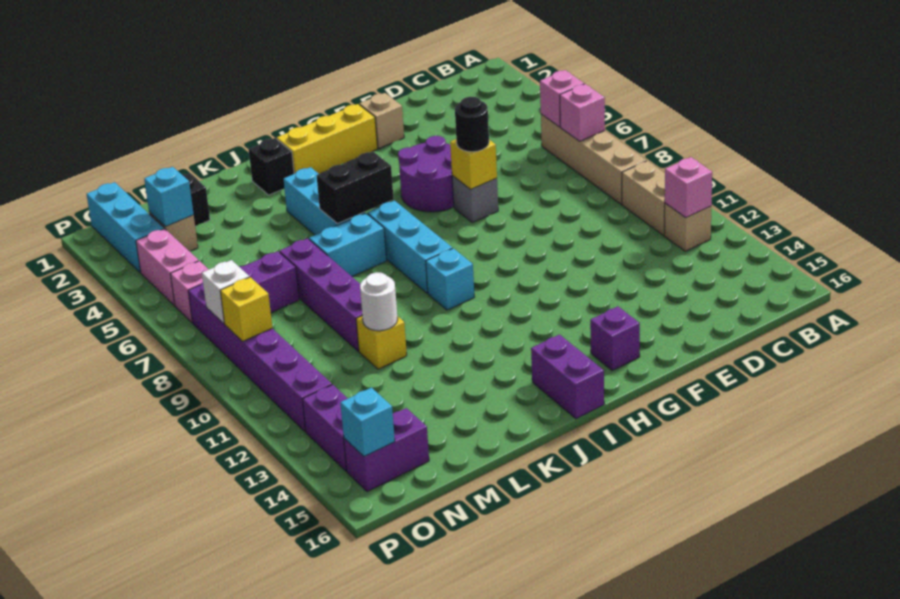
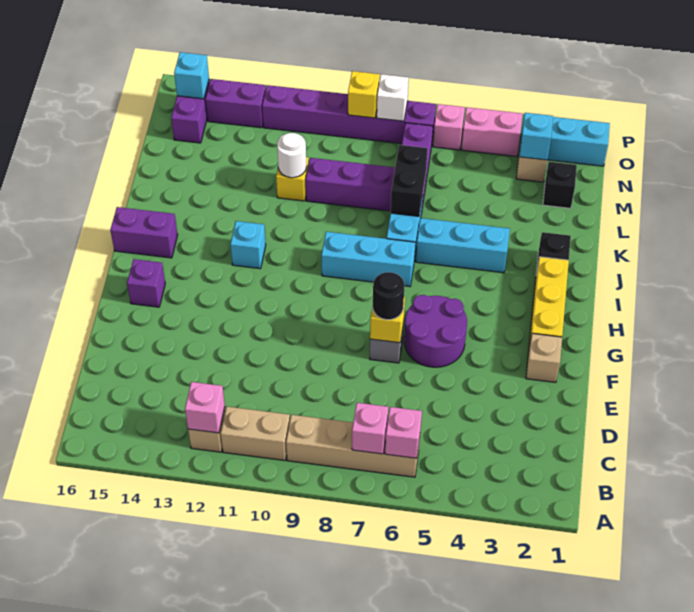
black brick I6:J6 level 2 -> black brick K7:L7 level 2
cyan brick I10 level 1 -> cyan brick I12 level 1

